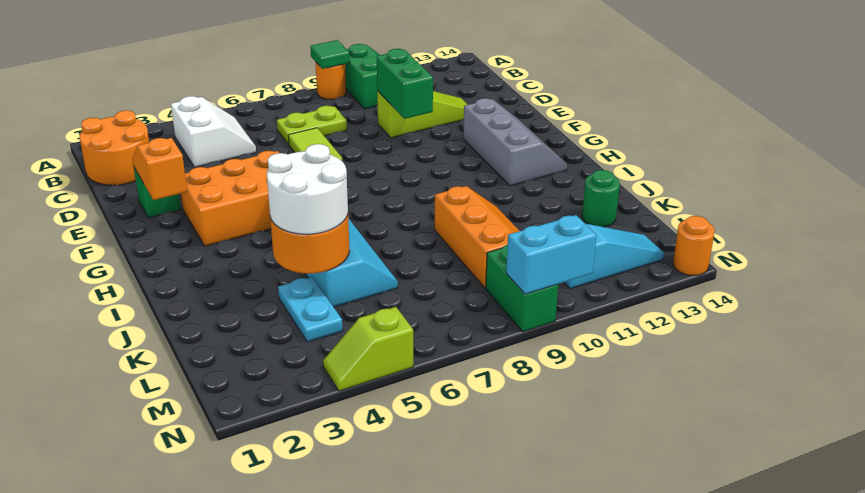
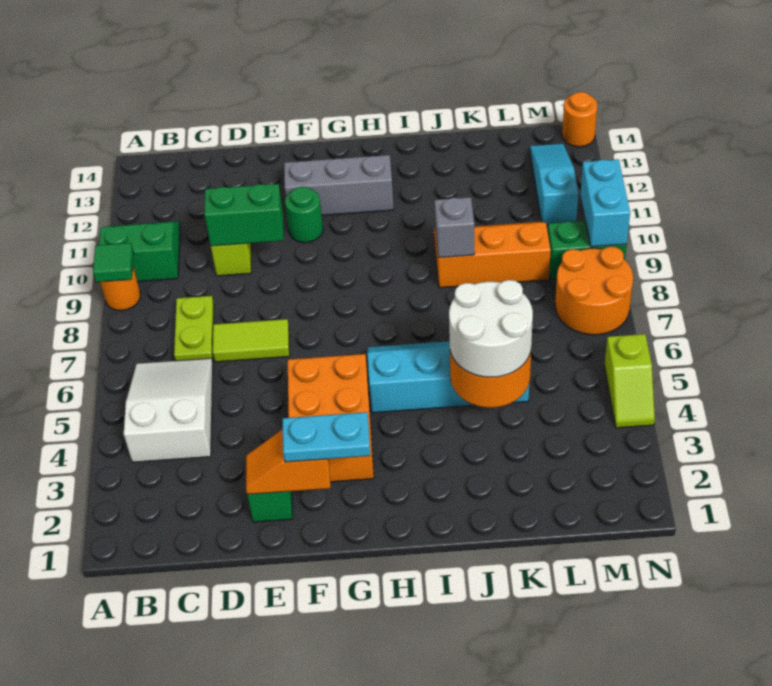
orange round brick B1:C2 level 1 -> orange round brick M7:N8 level 1
white slope B4:C5 level 1 top 4 -> white slope B4:C6 level 1 top 4
none -> grey brick J9 level 2
cyan plate K4:L4 level 1 -> cyan plate F2:G2 level 3
green round brick K13 level 1 -> green round brick F11 level 1

